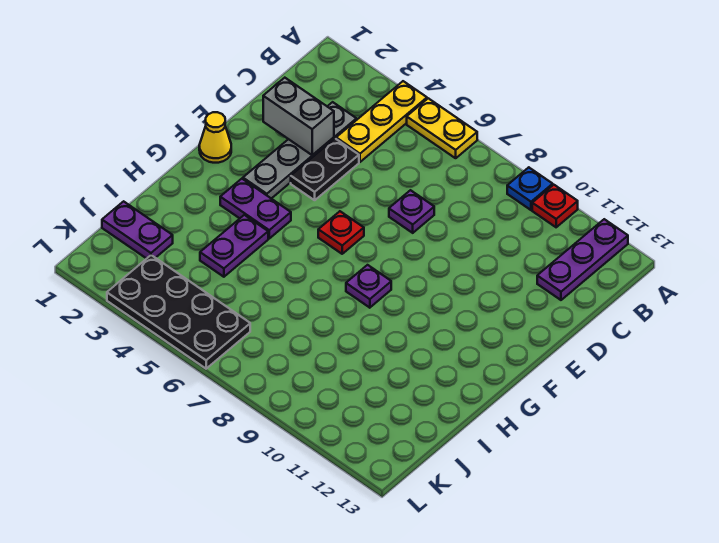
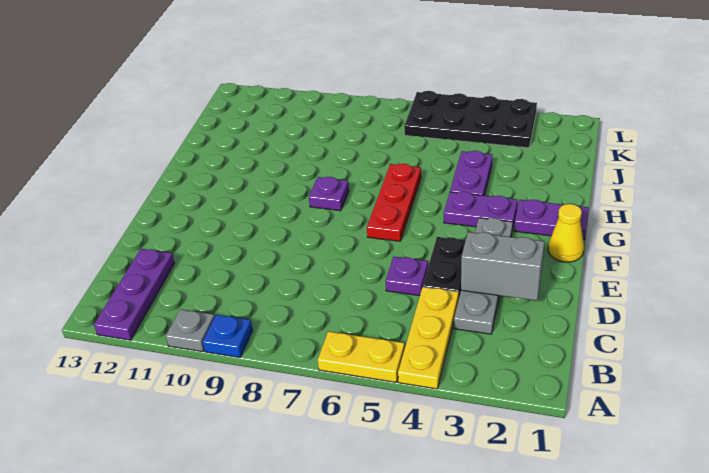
red plate A10 level 1 -> grey plate A10 level 1
purple plate D7 level 1 -> purple plate D5 level 1
red plate F6 level 1 -> red plate F6:H6 level 1
purple plate J1:J2 level 1 -> purple plate G1:G2 level 1

